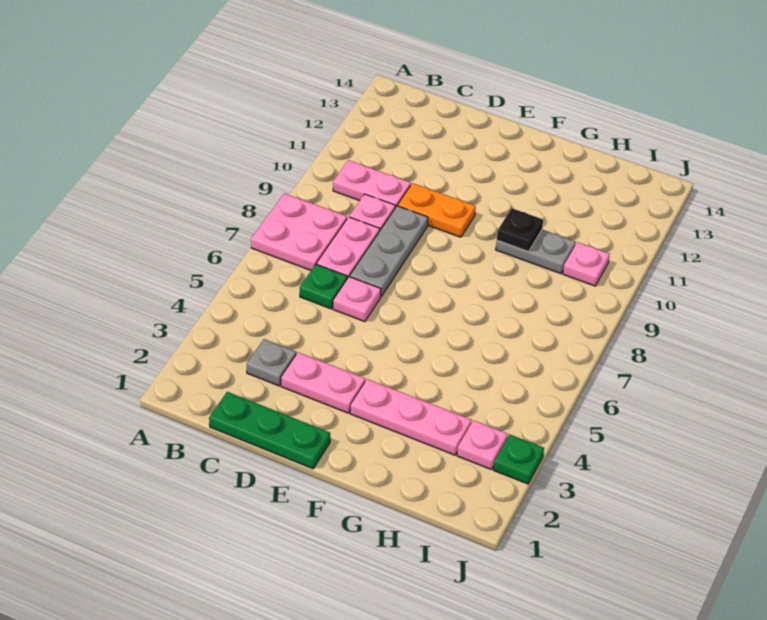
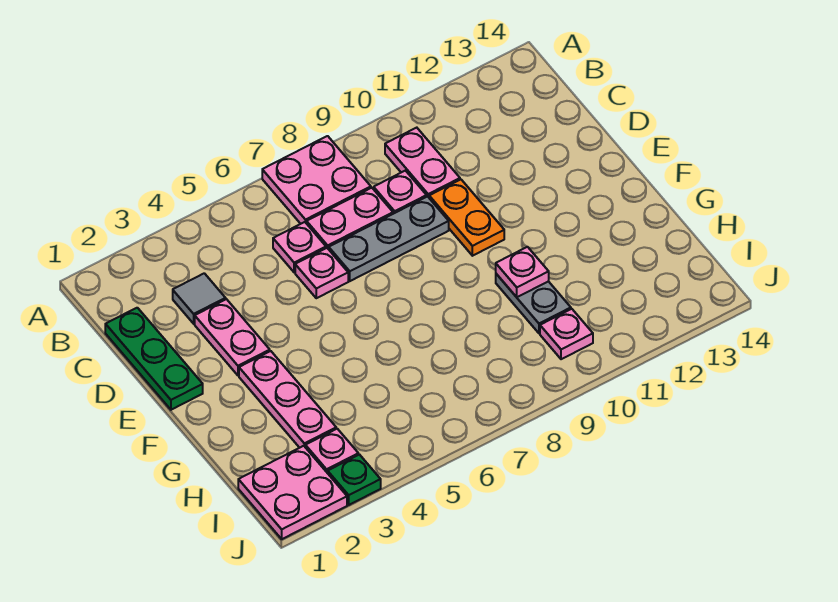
grey plate C3 level 1 -> grey tile C3 level 1
green plate C6 level 1 -> pink plate C6 level 1
black plate G10 level 2 -> pink plate G10 level 2
none -> pink plate I1:J2 level 1

